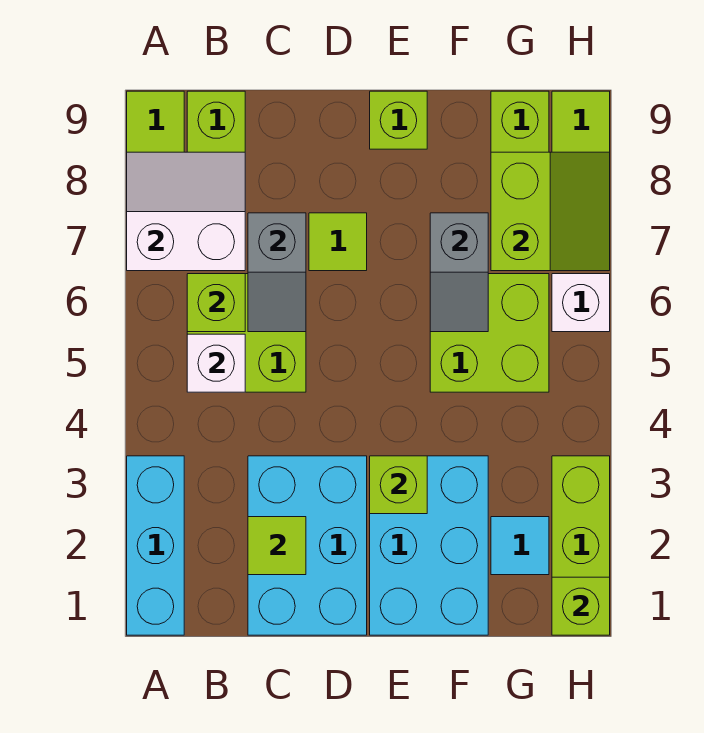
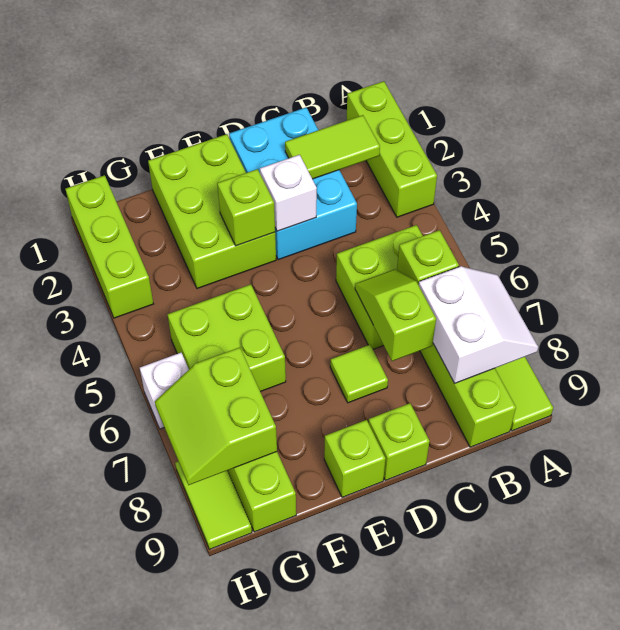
cyan brick A1:A3 level 1 -> lime brick A1:A3 level 1
white slope A7:B8 level 2 top 7 -> white slope A7:B8 level 2 top B
white brick B5 level 2 -> white brick D3 level 2
lime tile C2 level 2 -> lime tile B2:C2 level 2
grey slope C6:C7 level 2 top 7 -> lime slope C6:C7 level 2 top 7
cyan brick E1:F3 level 1 -> lime brick E1:F3 level 1
grey slope F6:F7 level 2 top 7 -> none
cyan tile G2 level 1 -> none
lime brick H1 level 2 -> lime brick D9 level 1

